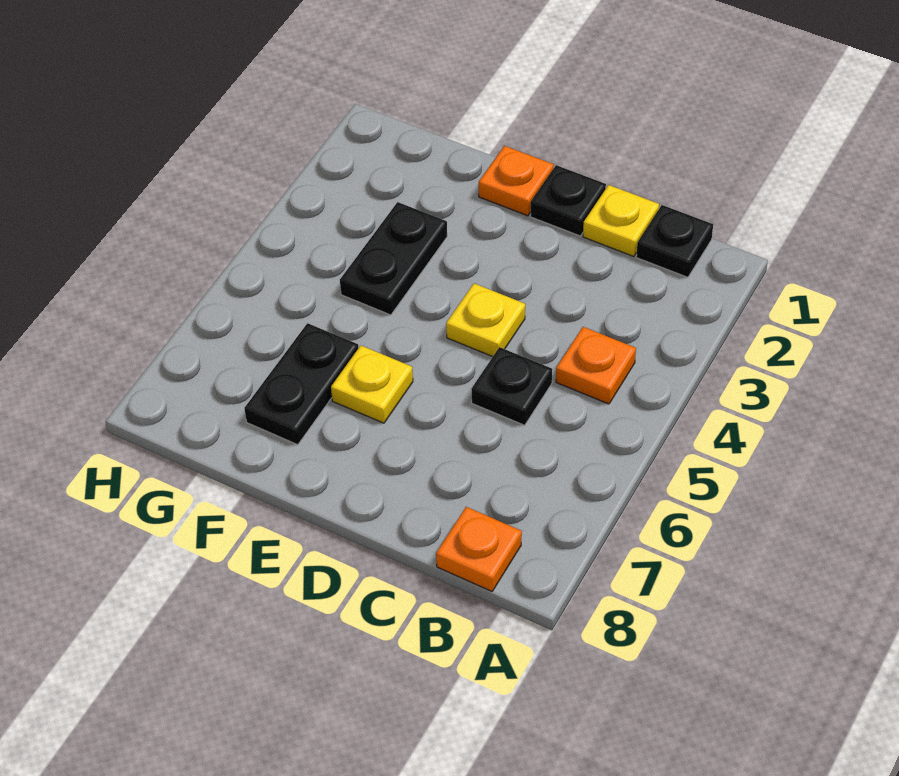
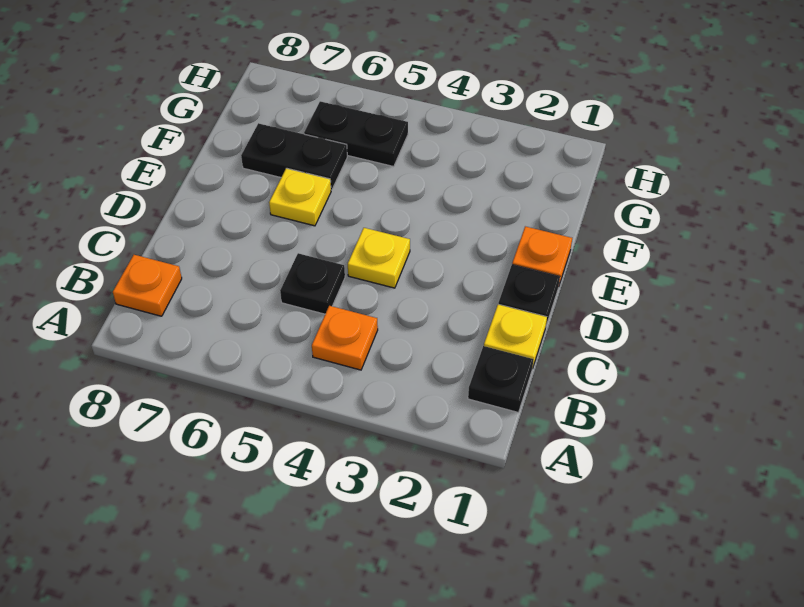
black plate F3:F4 level 1 -> black plate G5:G6 level 1

